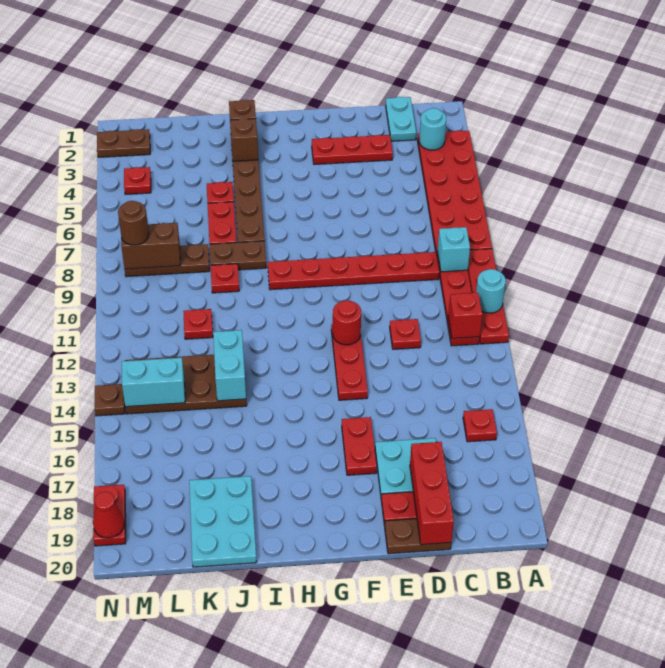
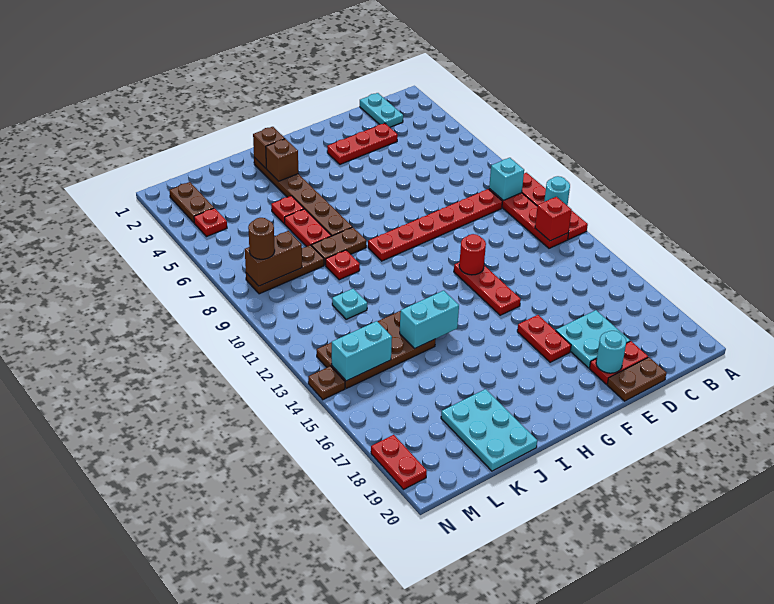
red plate A3:B8 level 1 -> none
cyan round brick B3 level 2 -> cyan round brick E19 level 2
red plate B16 level 1 -> none
red plate D12 level 1 -> none
red brick D18:D20 level 2 -> none
cyan brick J13:J14 level 2 -> cyan brick I14:J14 level 2
red plate K11 level 1 -> cyan plate K11 level 1
brown plate M2:N2 level 1 -> brown plate M2:M3 level 1
red cone N19 level 2 -> none

